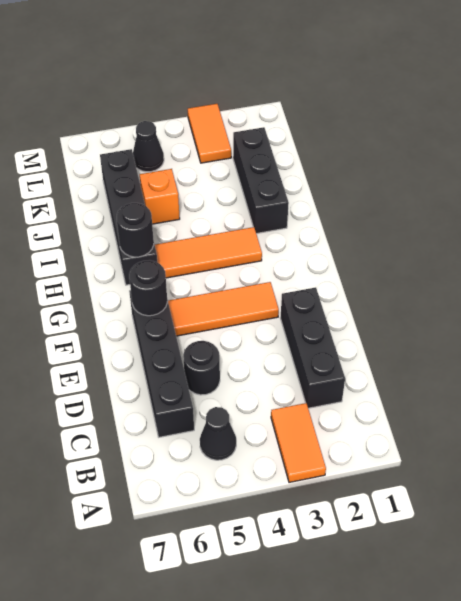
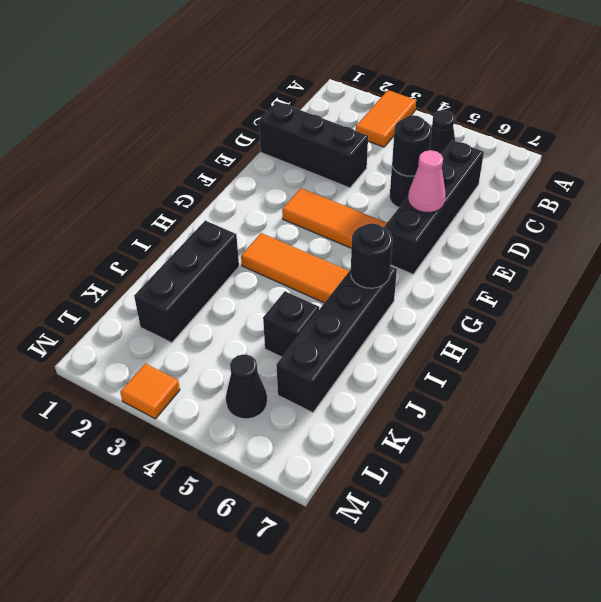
black brick C2:E2 level 1 -> black brick D1:D3 level 1
none -> pink cone E6 level 2
black round brick F6 level 2 -> black round brick D5 level 2
orange brick J5 level 1 -> black brick J5 level 1
orange tile L3:M3 level 1 -> orange tile M3 level 1

